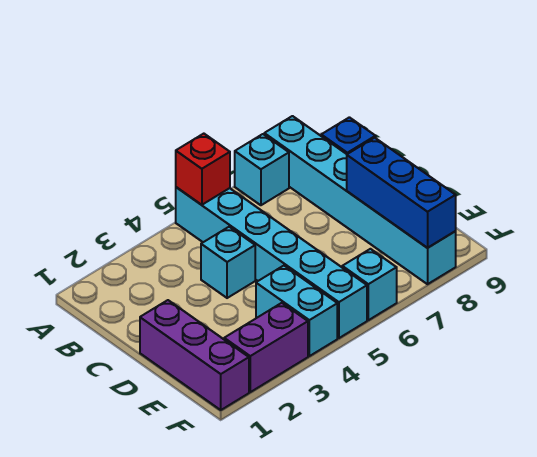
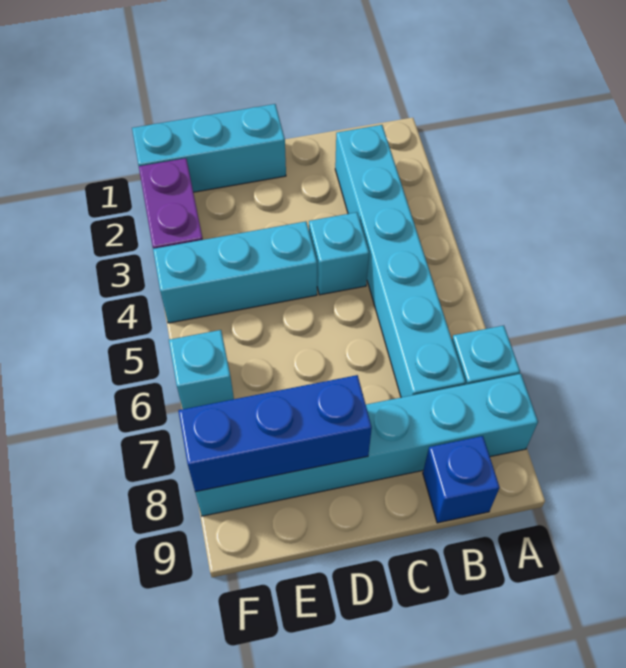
cyan brick A5:F5 level 1 -> cyan brick B2:B7 level 1
red brick A5 level 2 -> none
purple brick D1:F1 level 1 -> cyan brick D1:F1 level 1
cyan brick E4:F4 level 1 -> cyan brick D4:F4 level 1

